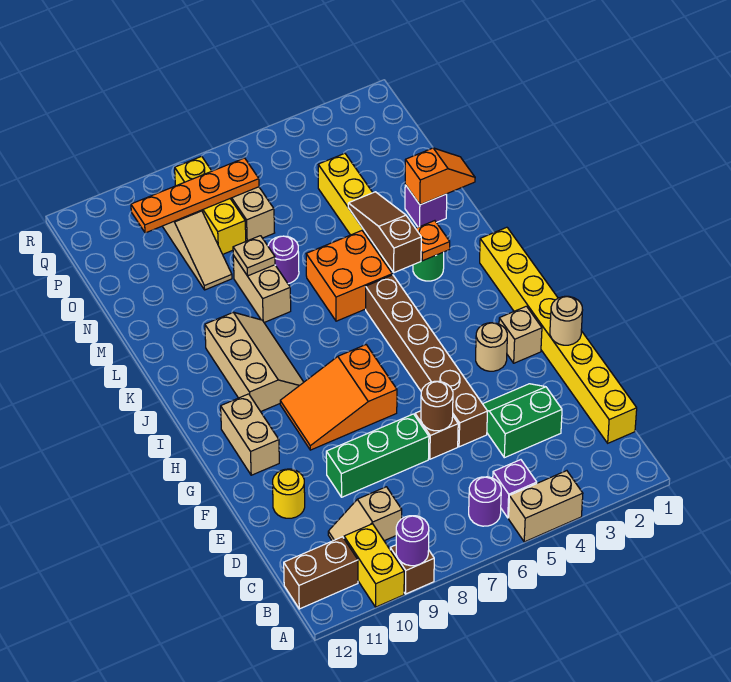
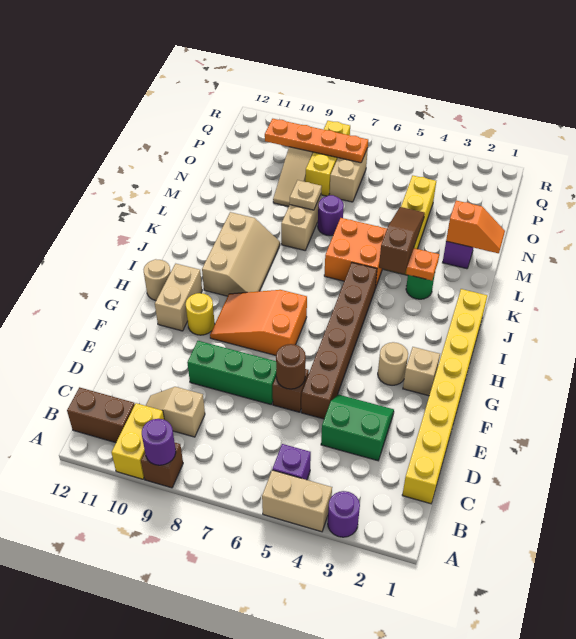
purple round brick B6 level 1 -> purple round brick A3 level 1
yellow round brick E11 level 1 -> yellow round brick G10 level 1
tan round brick F1 level 2 -> tan round brick H12 level 1

